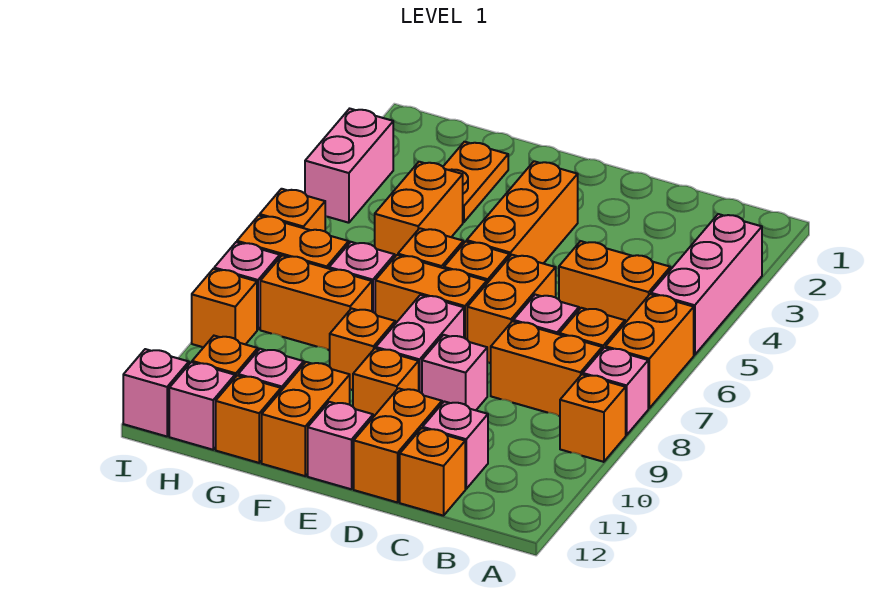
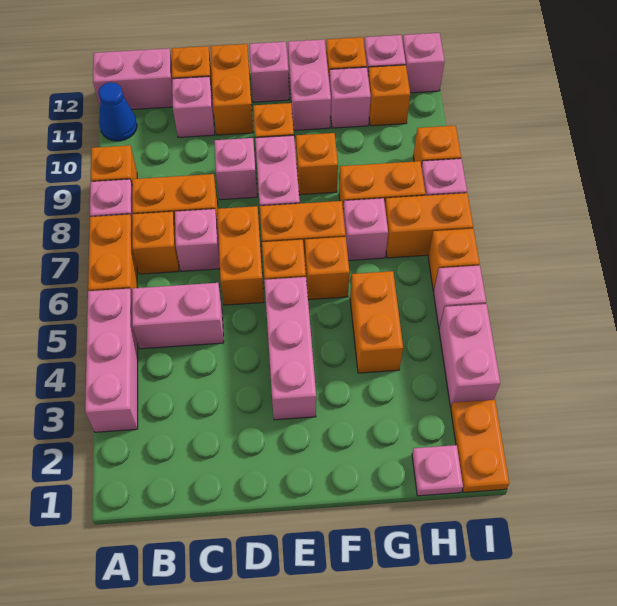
none -> blue cone A11 level 1
none -> pink brick A12:B12 level 1
orange brick B5:C5 level 1 -> pink brick B5:C5 level 1
orange brick E3:E5 level 1 -> pink brick E3:E5 level 1
orange brick F11:F12 level 1 -> pink brick F11:F12 level 1
orange plate G2:G3 level 1 -> orange plate I1:I2 level 1
none -> pink plate H1 level 1
none -> pink brick I5 level 1

